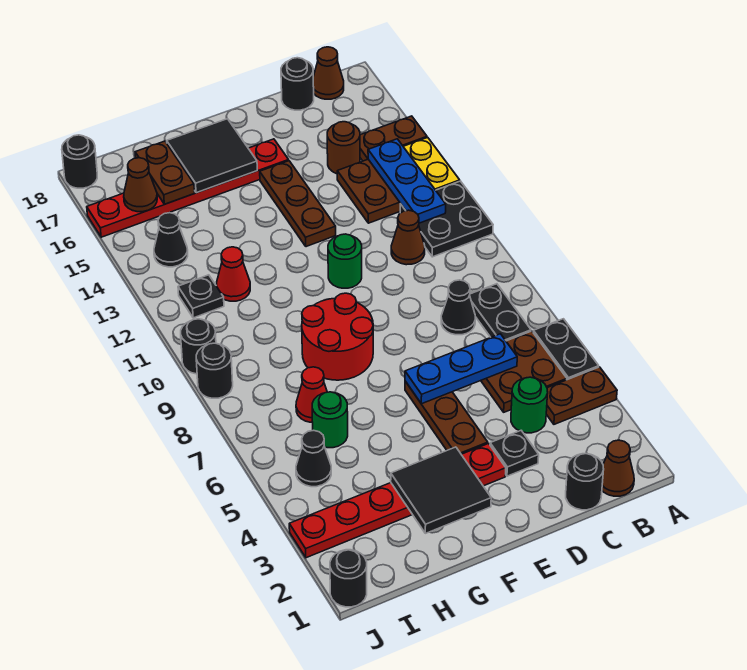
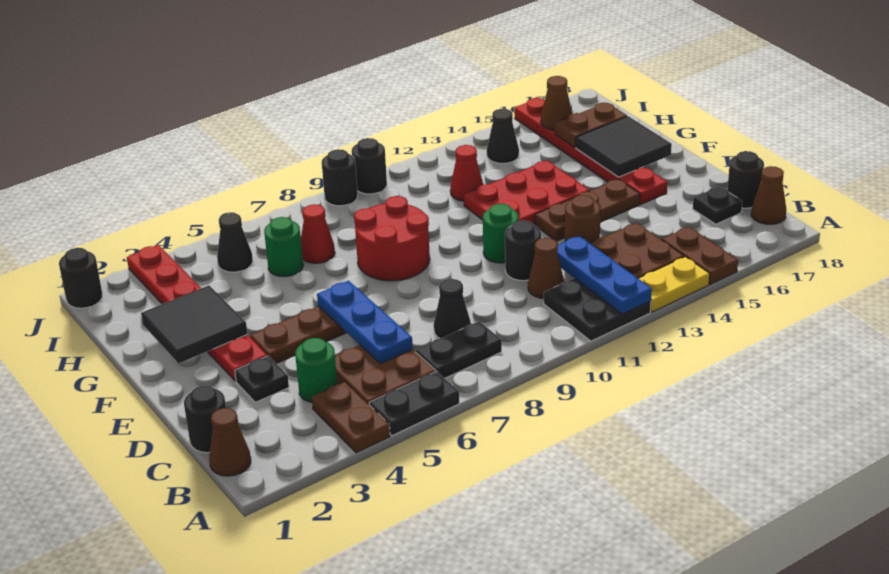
blue plate B12:B14 level 2 -> blue plate A12:C12 level 2
brown round brick C15 level 1 -> brown round brick D13 level 1
none -> red plate F12:G14 level 1
black plate I12 level 1 -> black plate C17 level 1
black round brick J18 level 1 -> black round brick D11 level 1

